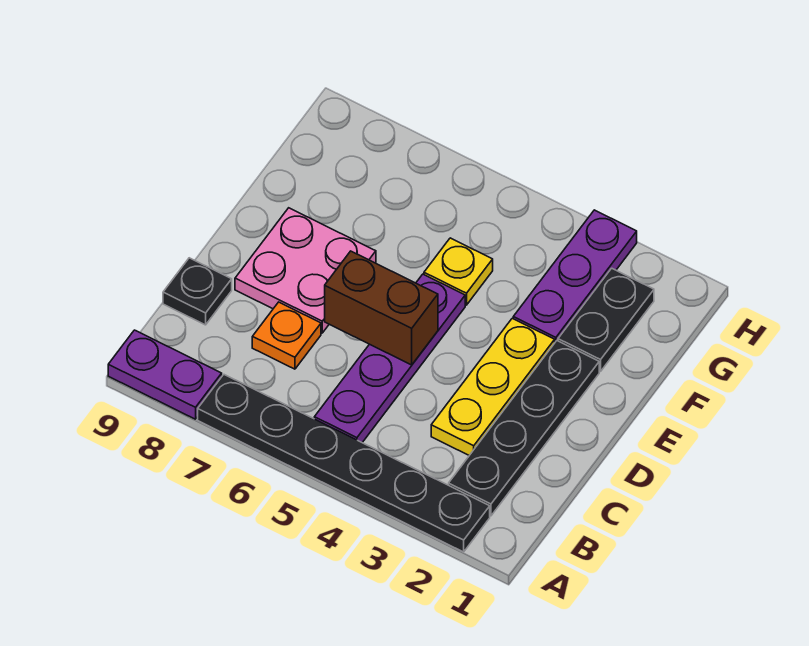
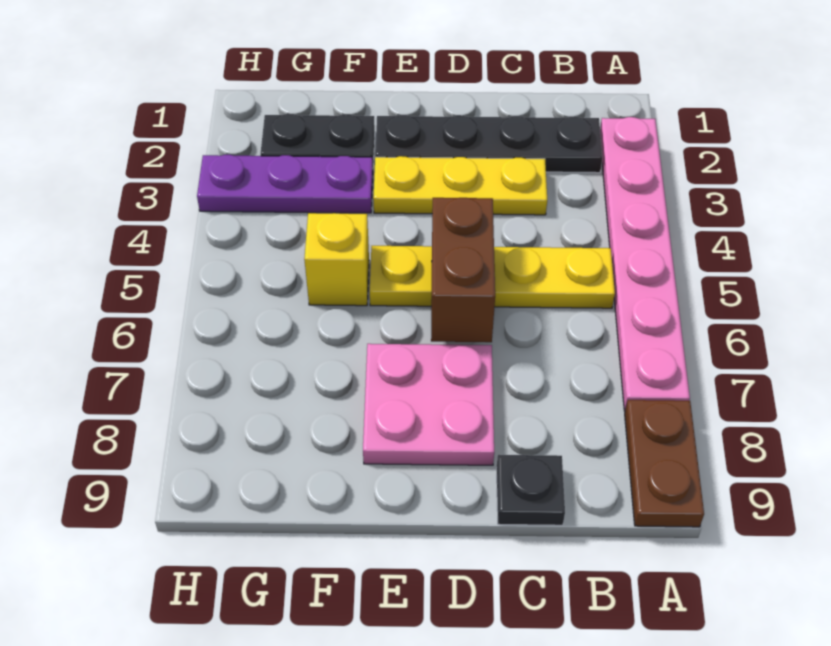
black plate A2:A7 level 1 -> pink plate A2:A7 level 1
purple plate A8:A9 level 1 -> brown plate A8:A9 level 1
purple plate B5:E5 level 1 -> yellow plate B5:E5 level 1
orange plate C7 level 1 -> none
yellow plate F5 level 1 -> yellow brick F5 level 1

